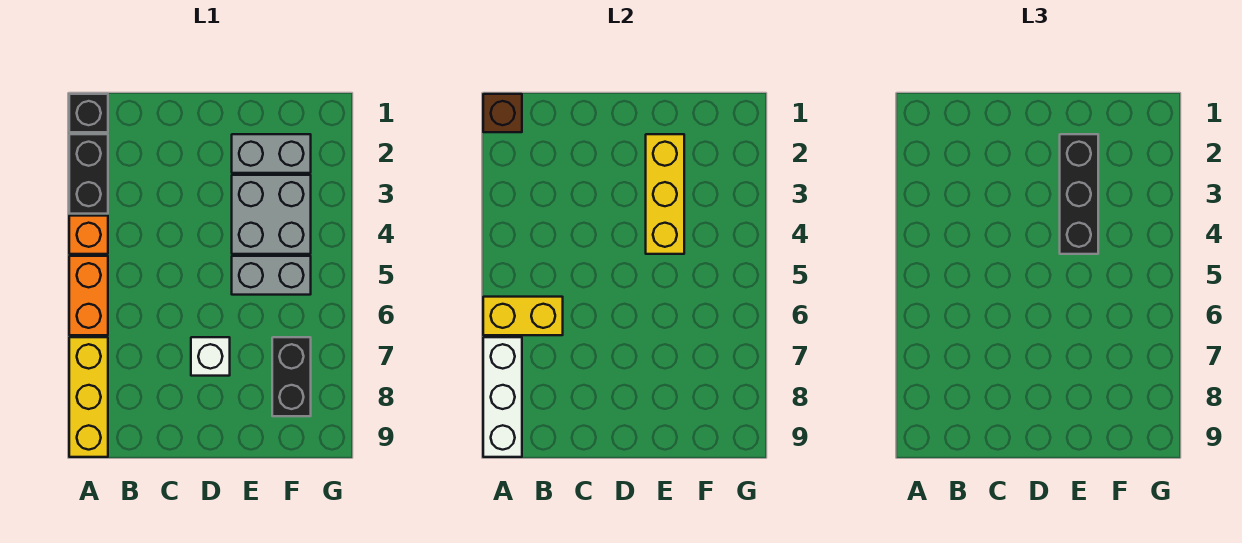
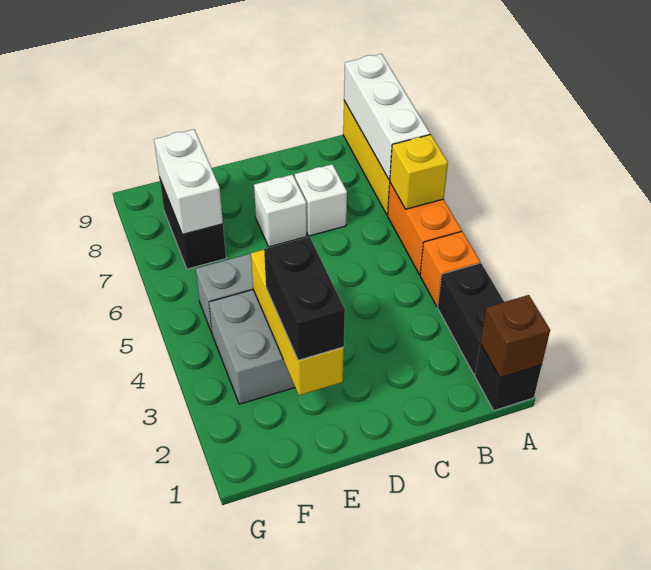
yellow brick A6:B6 level 2 -> yellow brick A6 level 2
none -> white brick C7 level 1
grey brick E2:F2 level 1 -> none
black brick E2:E4 level 3 -> black brick E2:E3 level 3
none -> white brick F7:F8 level 2

